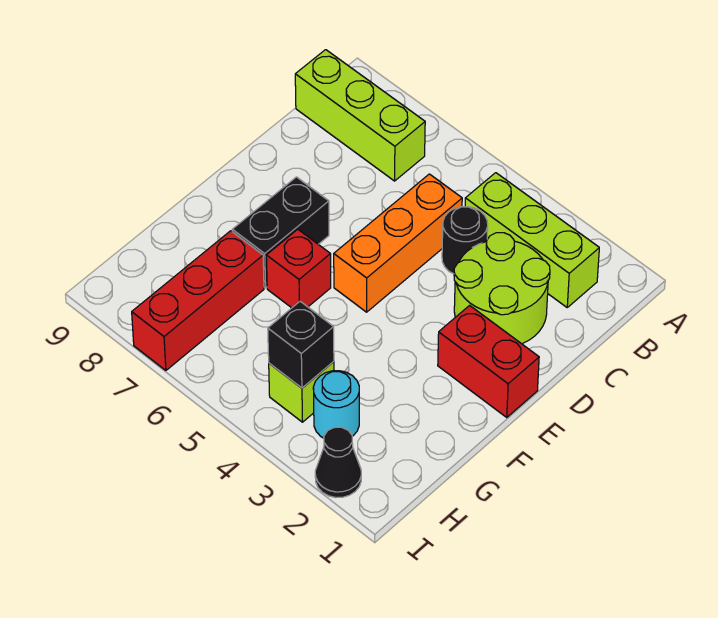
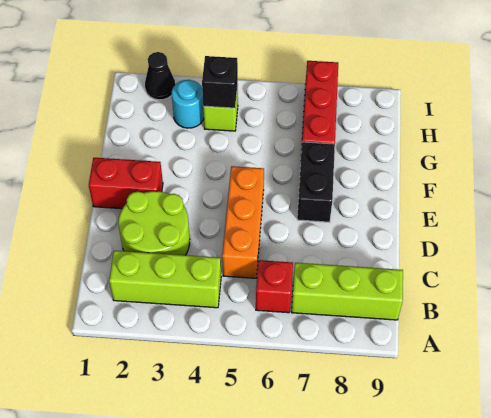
black round brick C4 level 1 -> none
red brick F6 level 1 -> red brick B6 level 1

